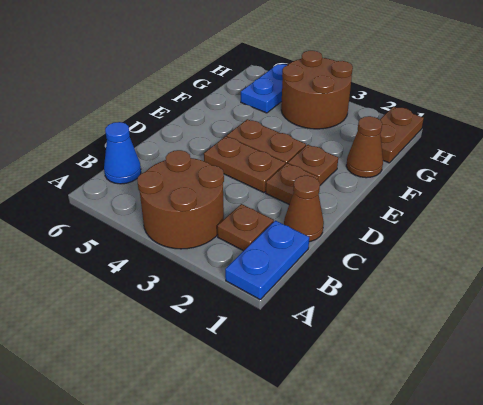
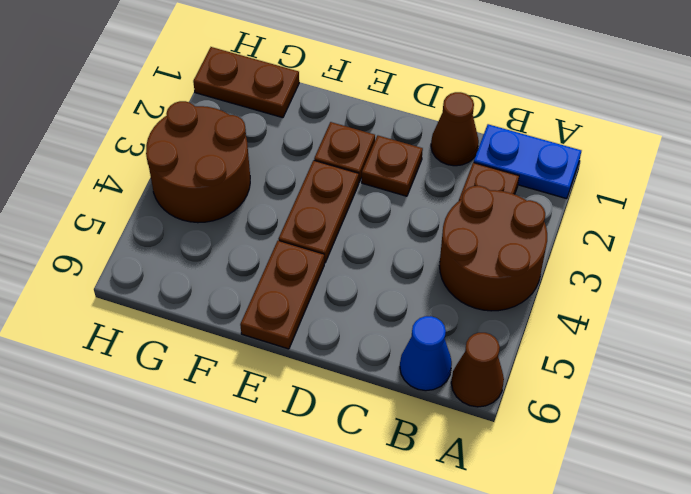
brown plate D3:D4 level 1 -> brown plate E5:E6 level 1
brown cone F1 level 1 -> brown cone A6 level 1
blue plate G5:H5 level 1 -> none

